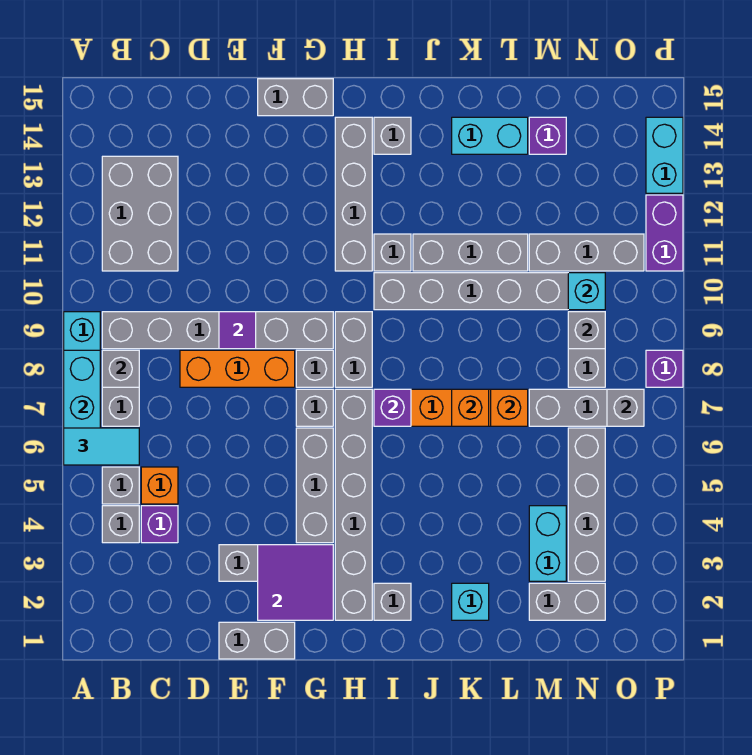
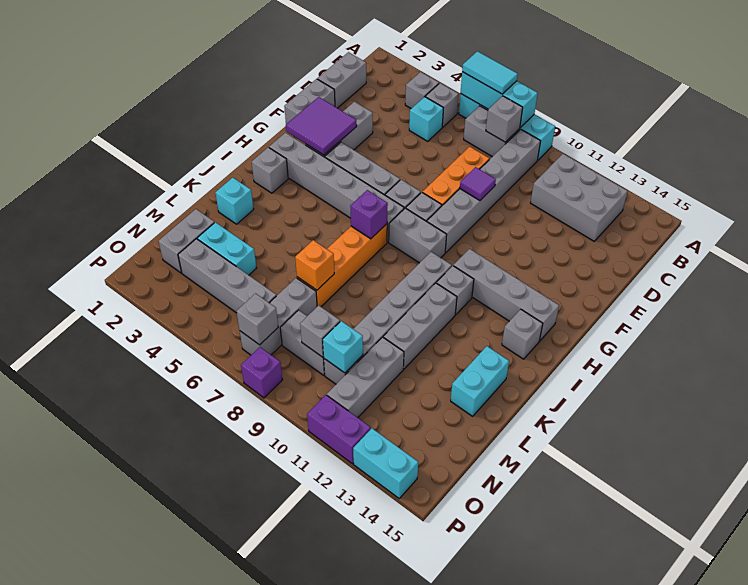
cyan tile A6:B6 level 3 -> cyan tile A6:A7 level 3
purple brick C4 level 1 -> none
orange brick C5 level 1 -> cyan brick C5 level 1
grey brick F15:G15 level 1 -> grey brick C1:D1 level 1
orange brick K7 level 2 -> none
purple brick M14 level 1 -> none

